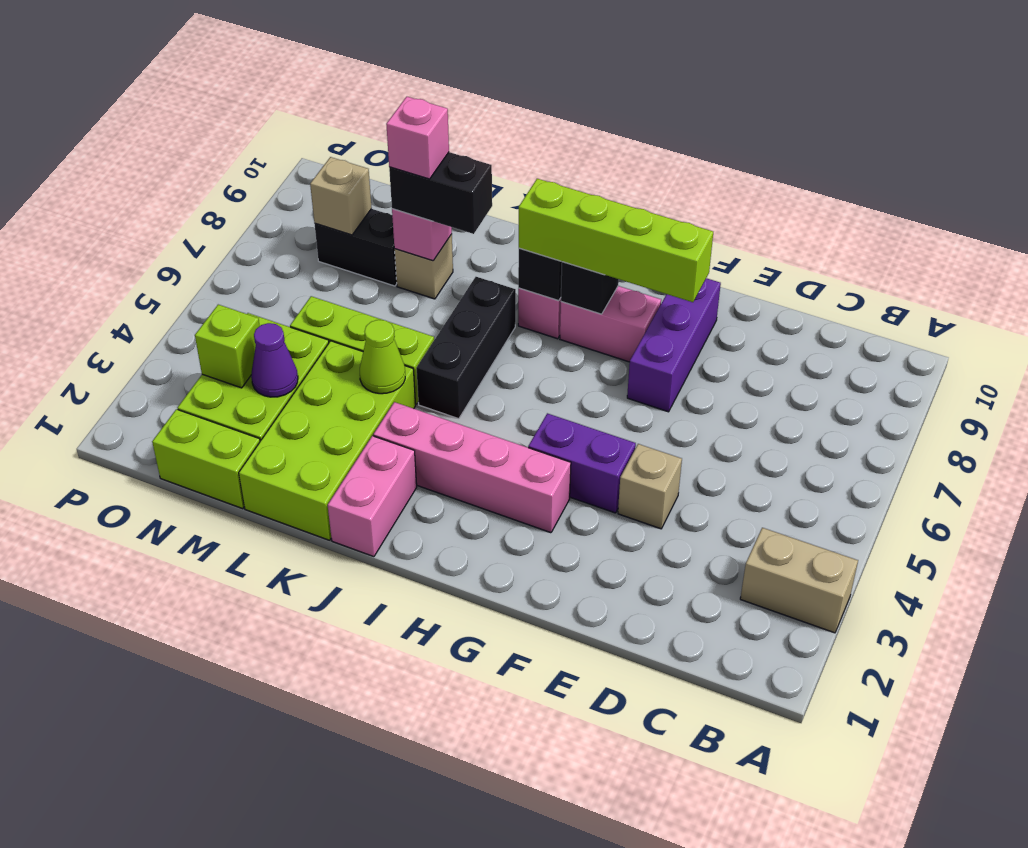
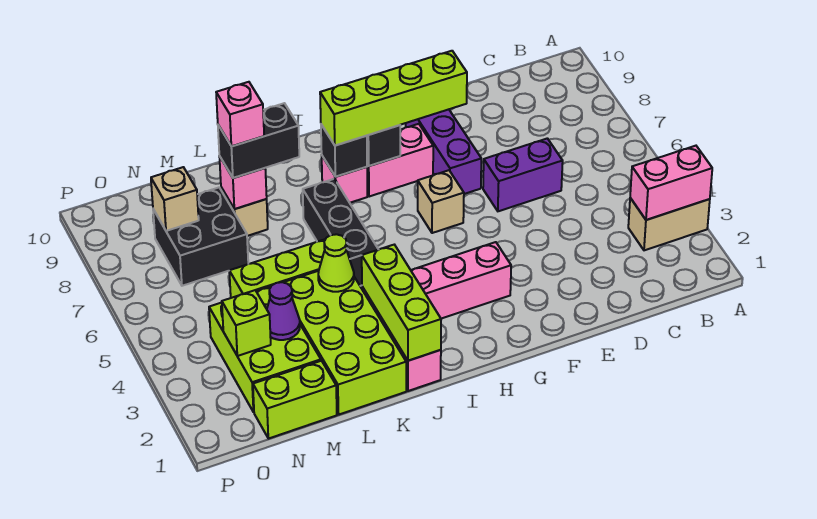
none -> pink brick A3:B3 level 2
tan brick E4 level 1 -> tan brick G6 level 1
purple brick F4:G4 level 1 -> purple brick D6:E6 level 1
none -> lime brick J1:J3 level 2
black brick M8:N8 level 1 -> black brick M7:N8 level 1

